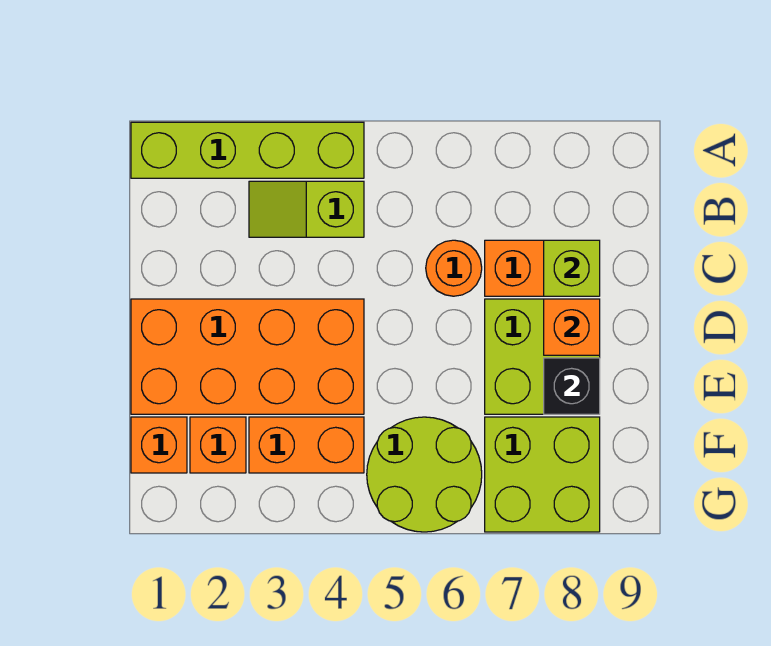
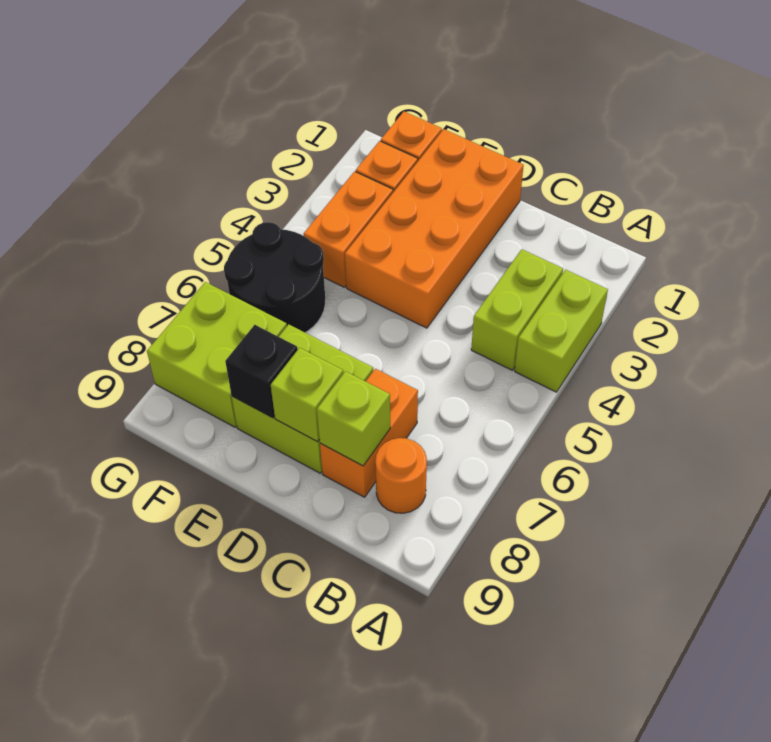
lime brick A1:A4 level 1 -> lime brick A3:A4 level 1
lime slope B3:B4 level 1 top 4 -> lime brick B3:B4 level 1
orange round brick C6 level 1 -> orange round brick B8 level 1
orange brick D8 level 2 -> lime brick D8 level 2
lime round brick F5:G6 level 1 -> black round brick F5:G6 level 1

